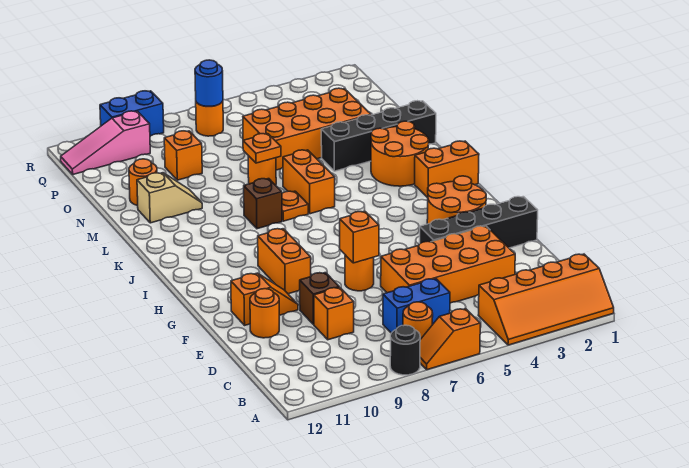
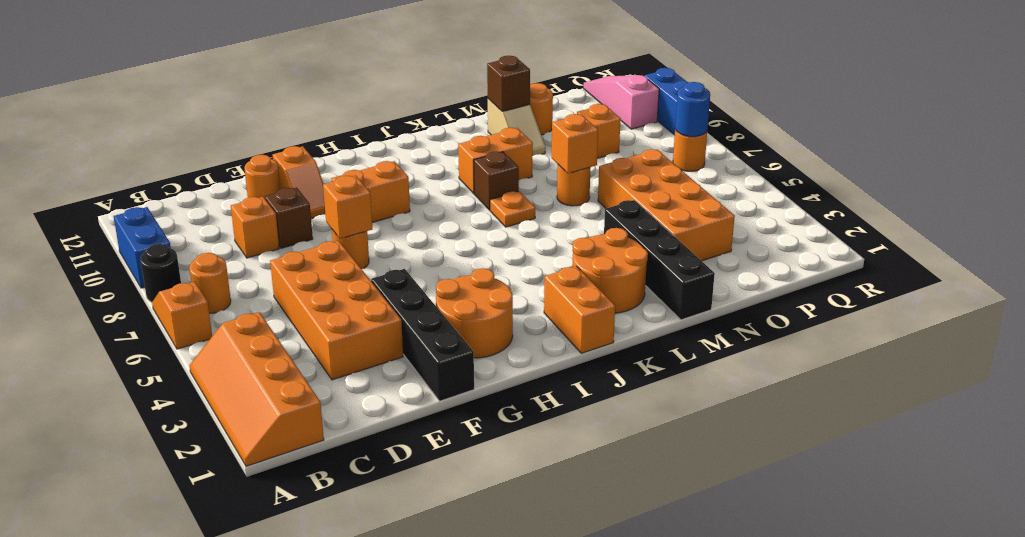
blue brick C6:C7 level 1 -> blue brick A9:A10 level 1
orange brick K6:L6 level 1 -> orange brick K9:L9 level 1
orange plate M7 level 2 -> orange brick M7 level 2
none -> brown brick M11 level 2

